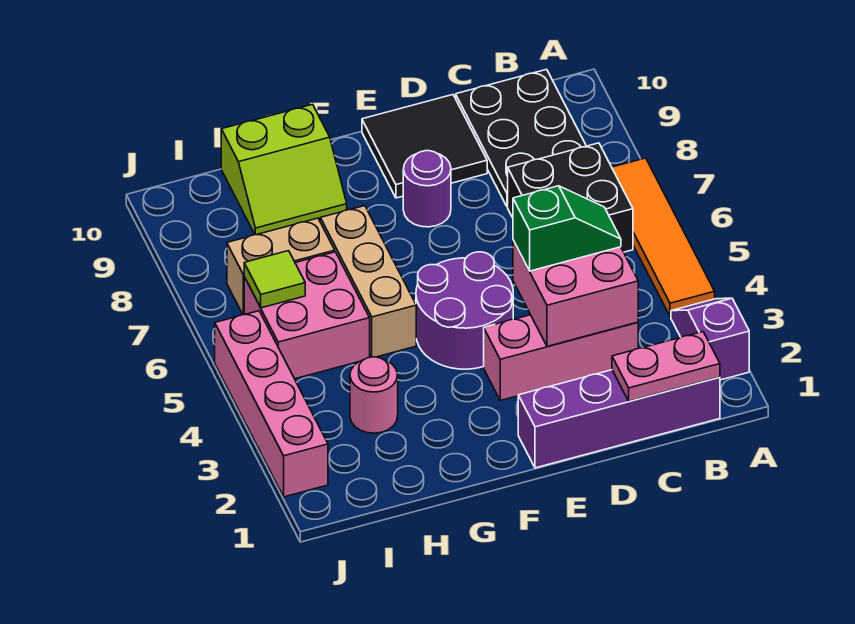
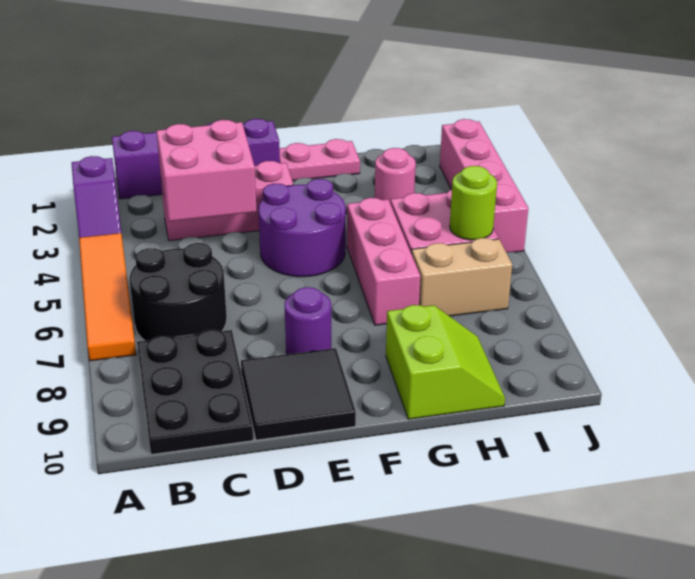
pink plate B1:C1 level 2 -> pink plate F1:G1 level 1
black brick B6:C7 level 1 -> black round brick B6:C7 level 1
green slope C4:D4 level 3 top D -> none
tan brick G5:G7 level 1 -> pink brick G5:G7 level 1
lime slope G9:H10 level 1 top 10 -> lime slope G9:H10 level 1 top G
lime tile I6 level 2 -> lime round brick I6 level 2

